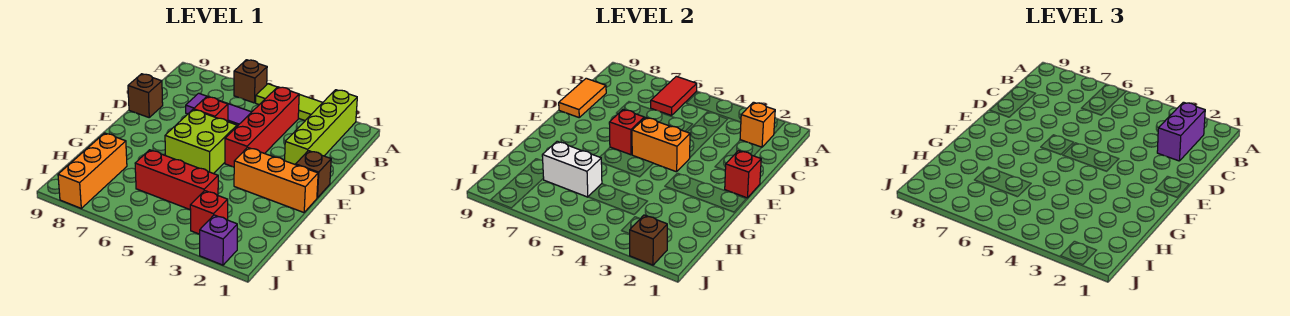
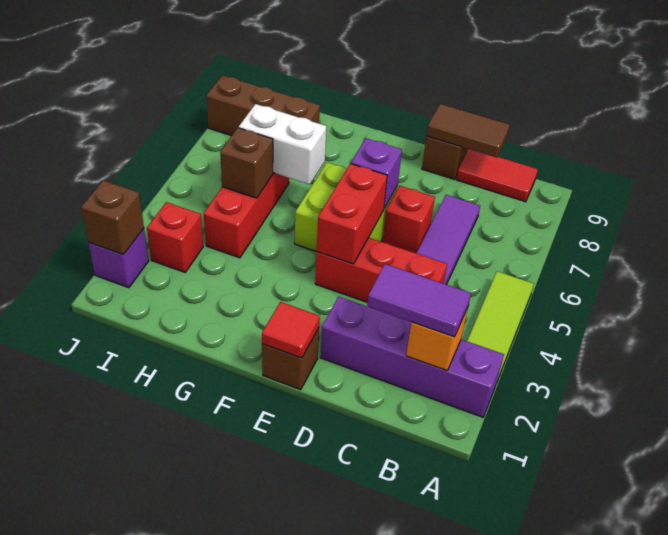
lime brick A2:D2 level 1 -> purple brick A2:D2 level 1
brown brick A6 level 1 -> brown brick H5 level 2
red tile A6:B6 level 2 -> red tile B9:C9 level 1
purple brick B2:C2 level 3 -> purple tile B2:C2 level 3
red brick B4:E4 level 1 -> red brick C4:E4 level 1
orange tile C9:D9 level 2 -> brown tile C9:D9 level 2
red brick E1 level 2 -> red tile E1 level 2
orange brick E4:E5 level 2 -> red brick E4:E5 level 2
red brick E6 level 2 -> purple brick E6 level 2
orange brick F1:F3 level 1 -> none
white brick H6:H7 level 2 -> white brick G6:H6 level 2
orange brick H8:J8 level 1 -> brown brick H8:J8 level 1

